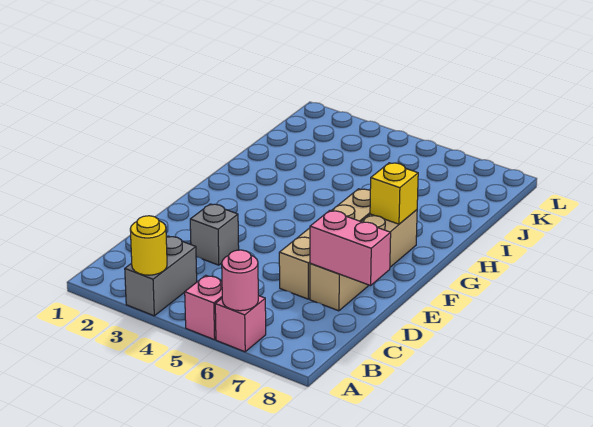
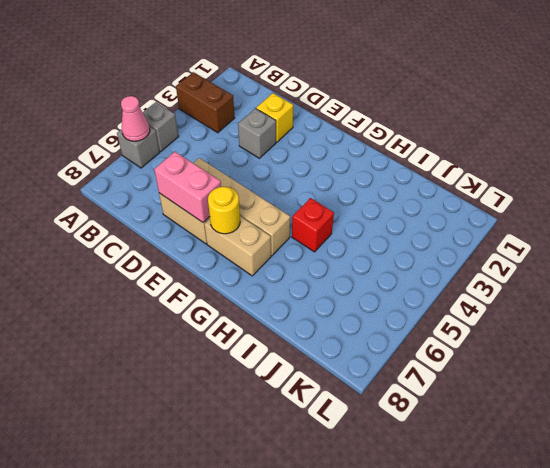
grey brick A3:B3 level 1 -> brown brick A3:B3 level 1
yellow round brick A3 level 2 -> yellow round brick F7 level 2
pink brick A5 level 1 -> grey brick A5 level 1
pink brick A6 level 1 -> grey brick A6 level 1
pink round brick A6 level 2 -> pink cone A6 level 2
pink brick D7:D8 level 2 -> pink brick D7:E7 level 2
yellow brick G7 level 2 -> yellow brick D2 level 1
none -> red brick H5 level 1

